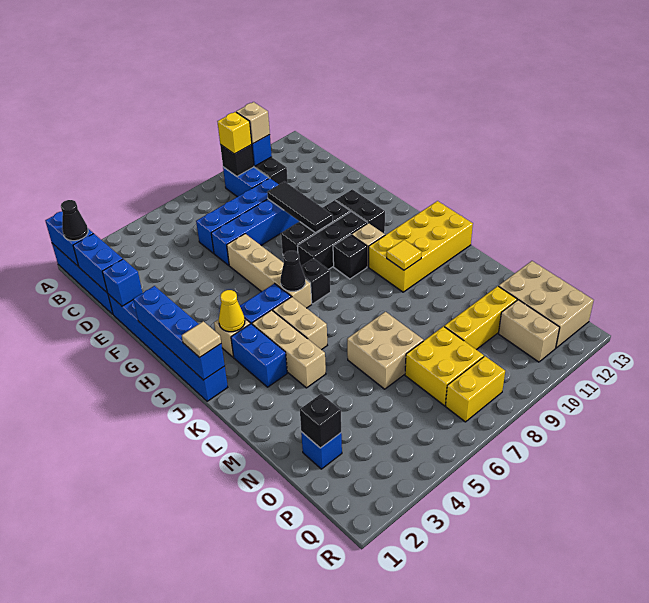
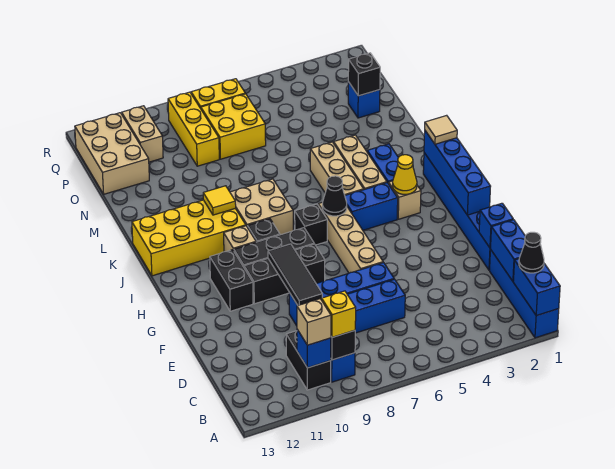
tan brick J5:K5 level 1 -> tan brick J5:L5 level 1
tan brick M6:N7 level 1 -> tan brick J8:K9 level 1
yellow brick O9:O11 level 1 -> yellow brick O9:Q9 level 1

